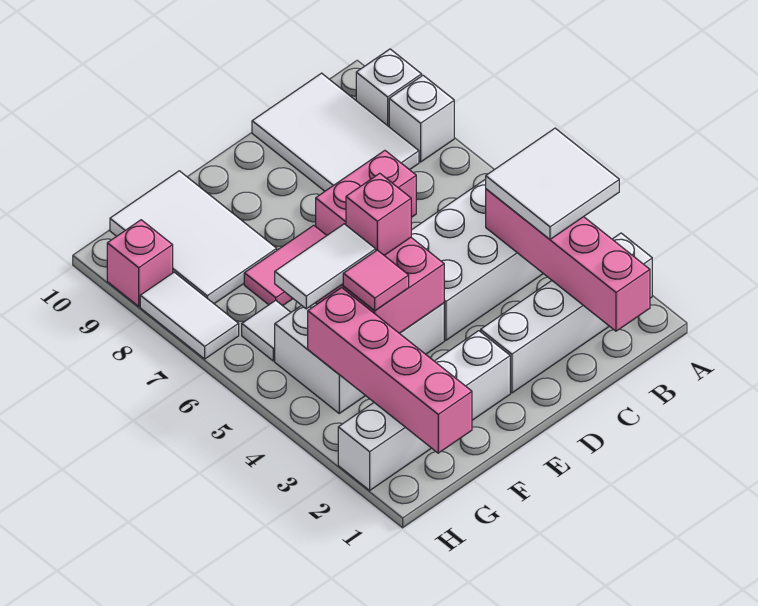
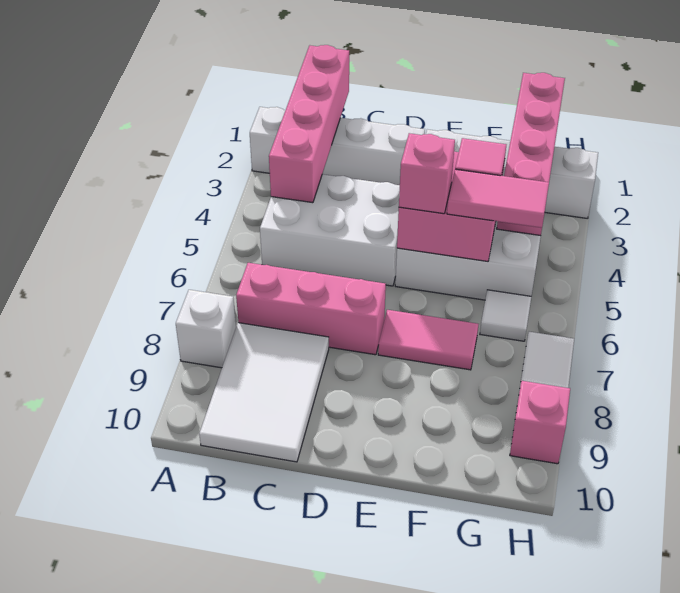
white tile A3:B4 level 3 -> none
white brick A9 level 1 -> none
pink brick C7:D7 level 1 -> pink brick B7:D7 level 1
white tile F5:G5 level 3 -> pink tile F5:G5 level 3
white tile F8:G10 level 1 -> none

